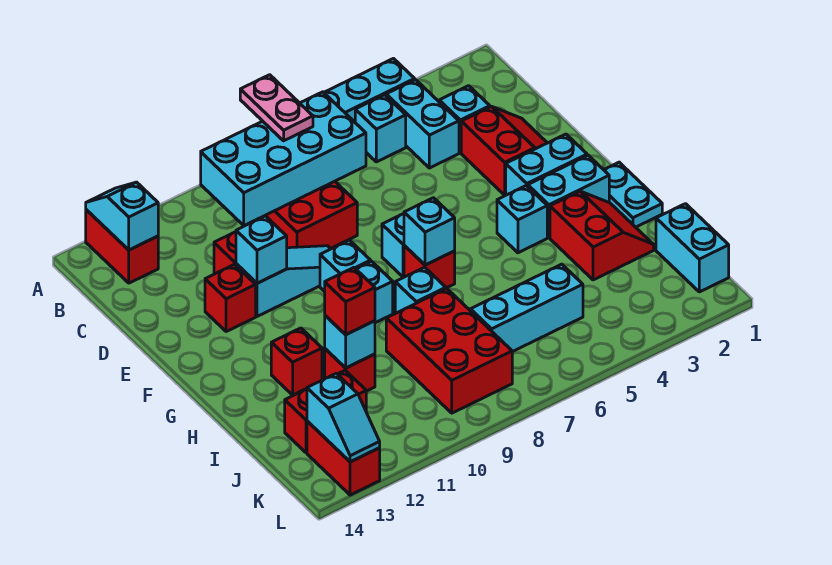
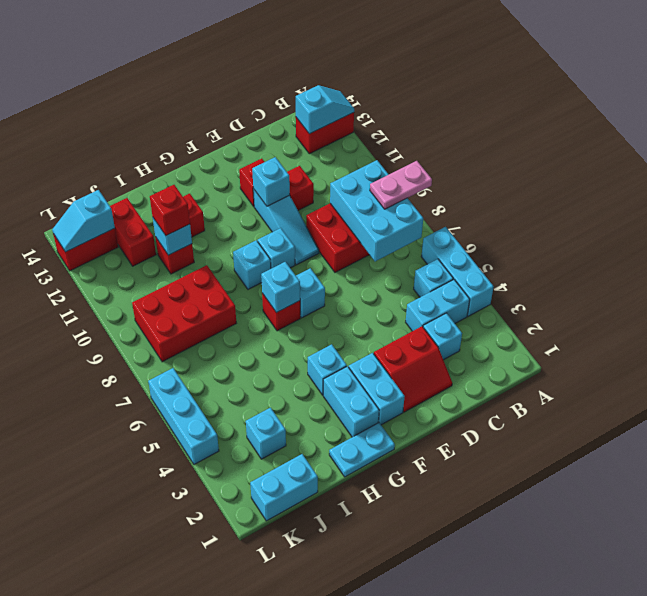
cyan brick B7:C10 level 2 -> cyan brick B7:C9 level 2
red slope H2:I3 level 1 top 3 -> none
cyan brick H8 level 1 -> cyan brick J3 level 1
cyan brick J5:J7 level 1 -> cyan brick L4:L6 level 1

